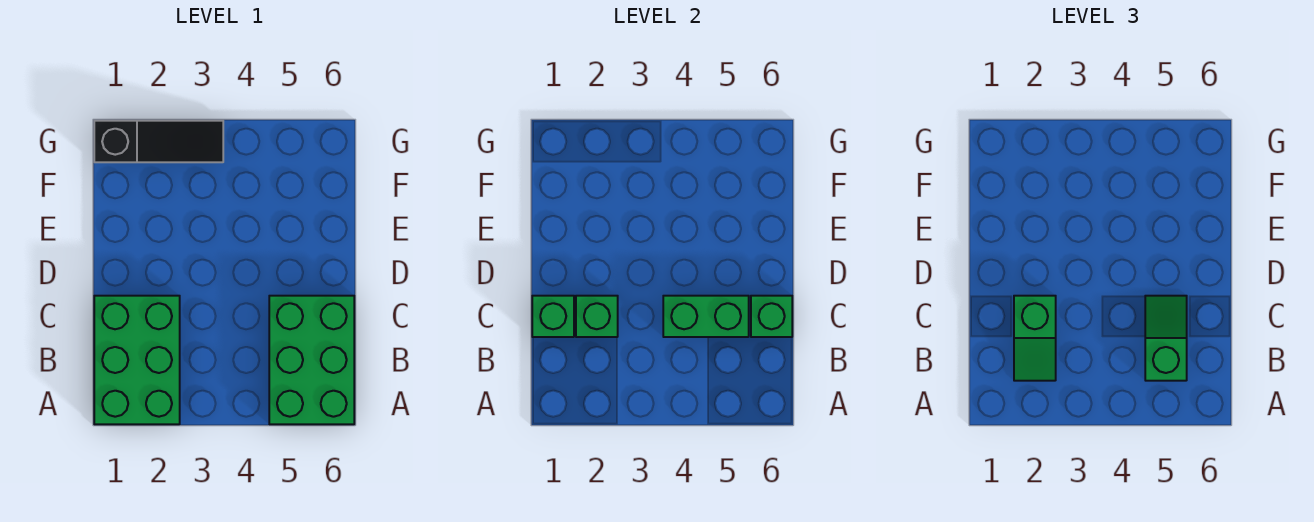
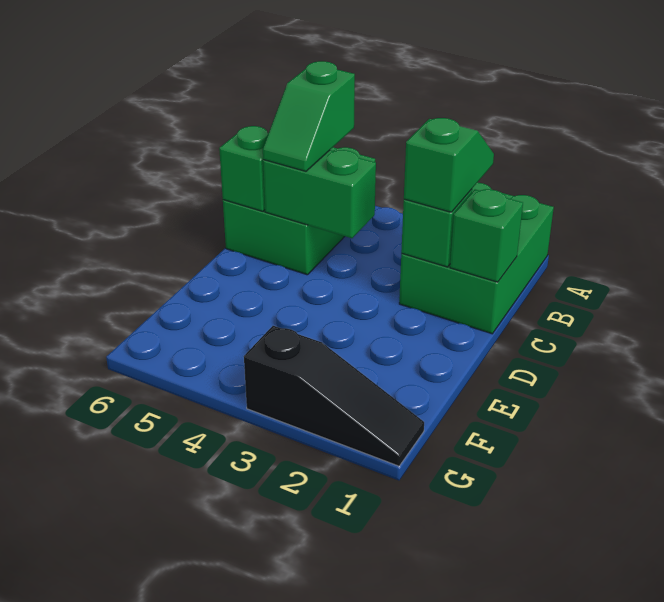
black slope G1:G3 level 1 top 1 -> black slope G1:G3 level 1 top 3

